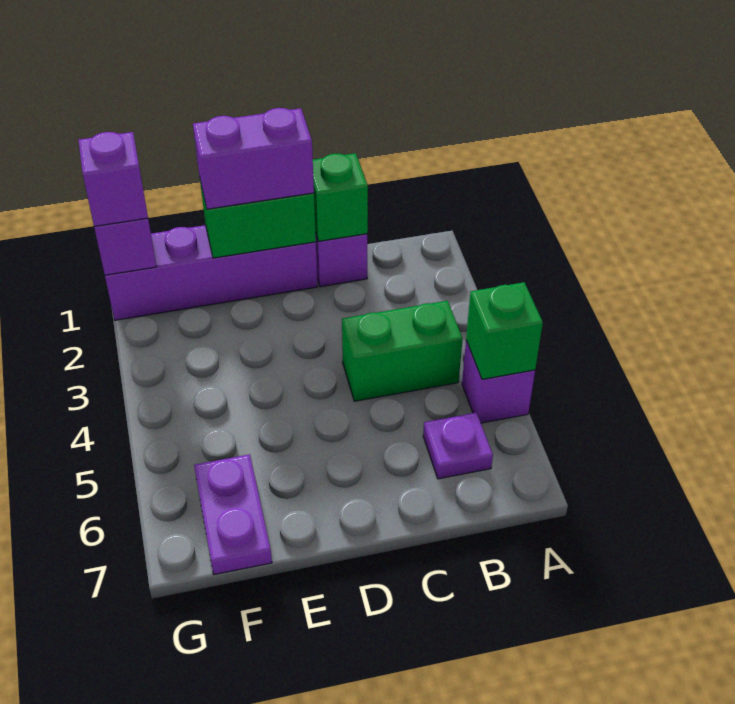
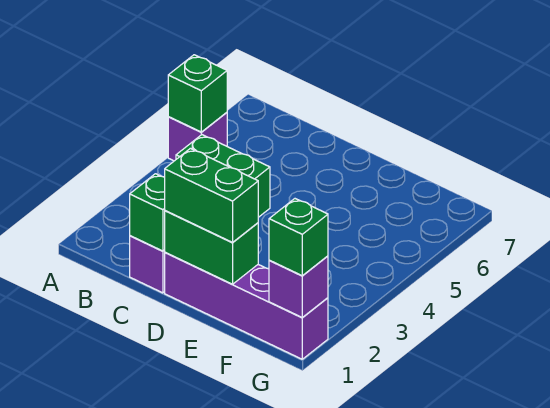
purple plate B6 level 1 -> none
purple brick D1:E1 level 3 -> green brick D1:E1 level 3
purple plate F6:F7 level 1 -> none
purple brick G1 level 3 -> green brick G1 level 3

